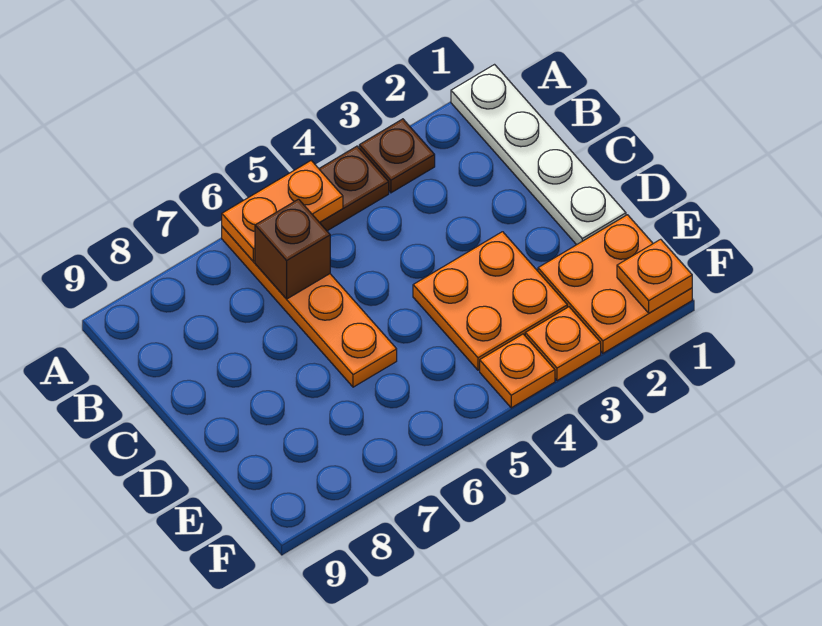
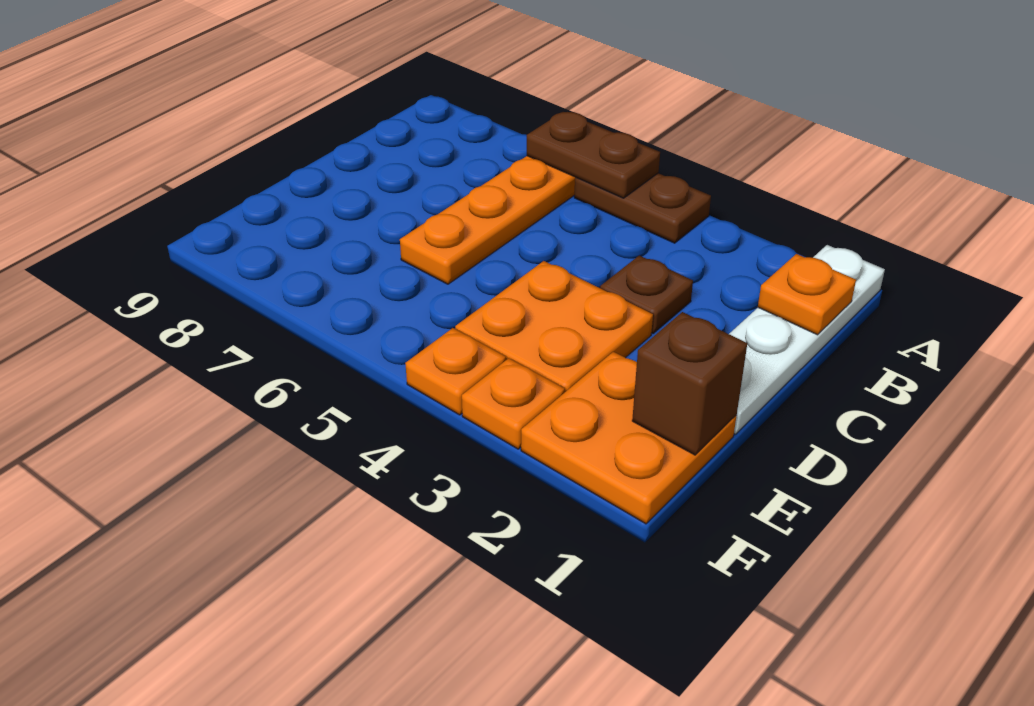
brown plate A3 level 1 -> brown plate C3 level 1
orange plate A5:A6 level 2 -> brown plate A5:A6 level 2
brown brick B6 level 2 -> brown brick E1 level 2
orange plate F1 level 2 -> orange plate B1 level 2

